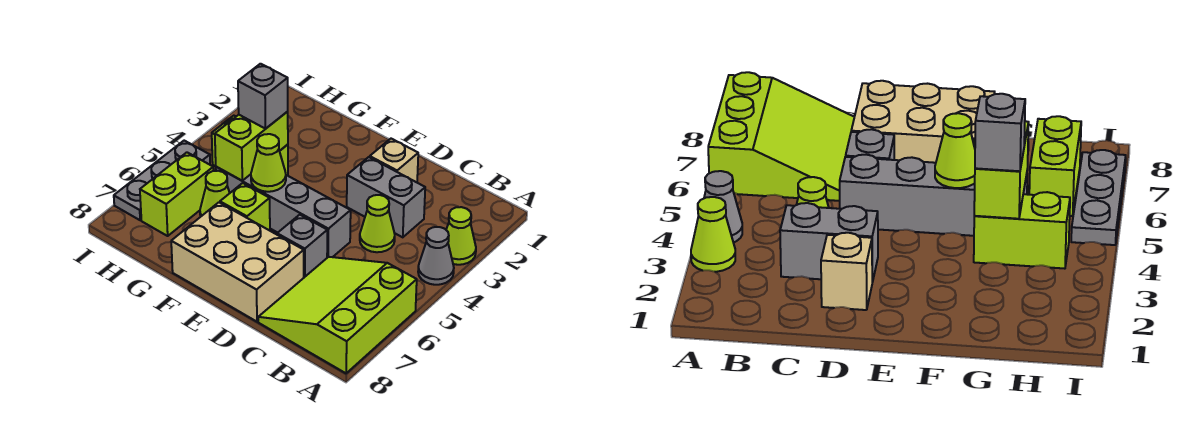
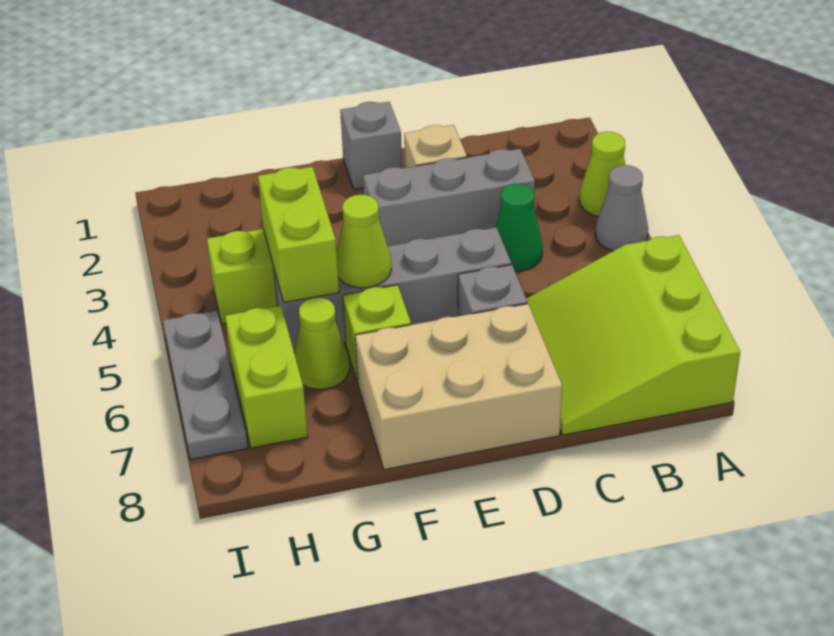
grey brick C3:D3 level 1 -> grey brick C3:E3 level 1
lime cone C4 level 1 -> green cone C4 level 1
grey brick G4 level 3 -> grey brick E1 level 1

